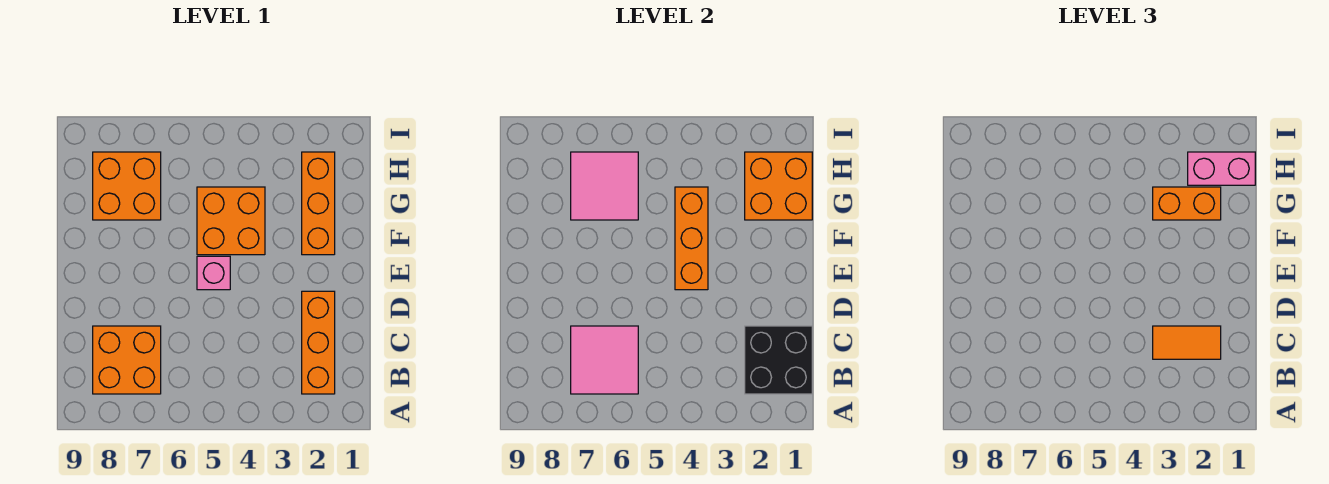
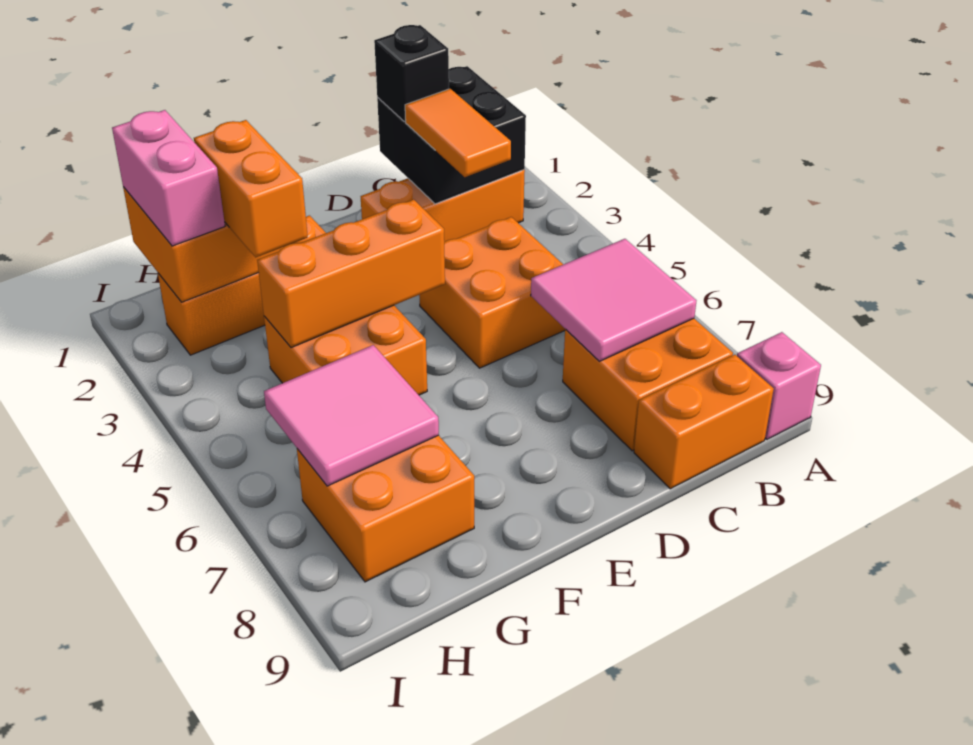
none -> orange brick B9:C9 level 1
none -> black brick C1 level 3
none -> orange brick C4:D5 level 1
pink brick E5 level 1 -> pink brick A9 level 1

